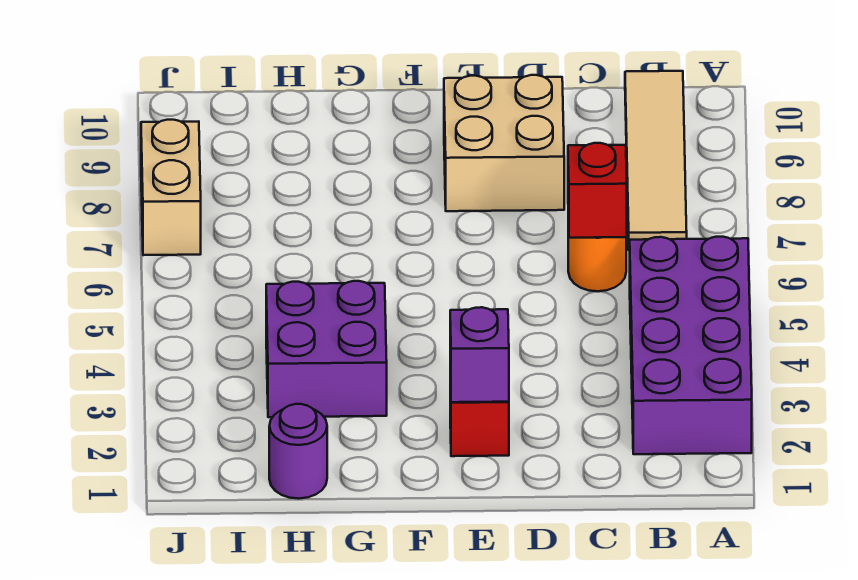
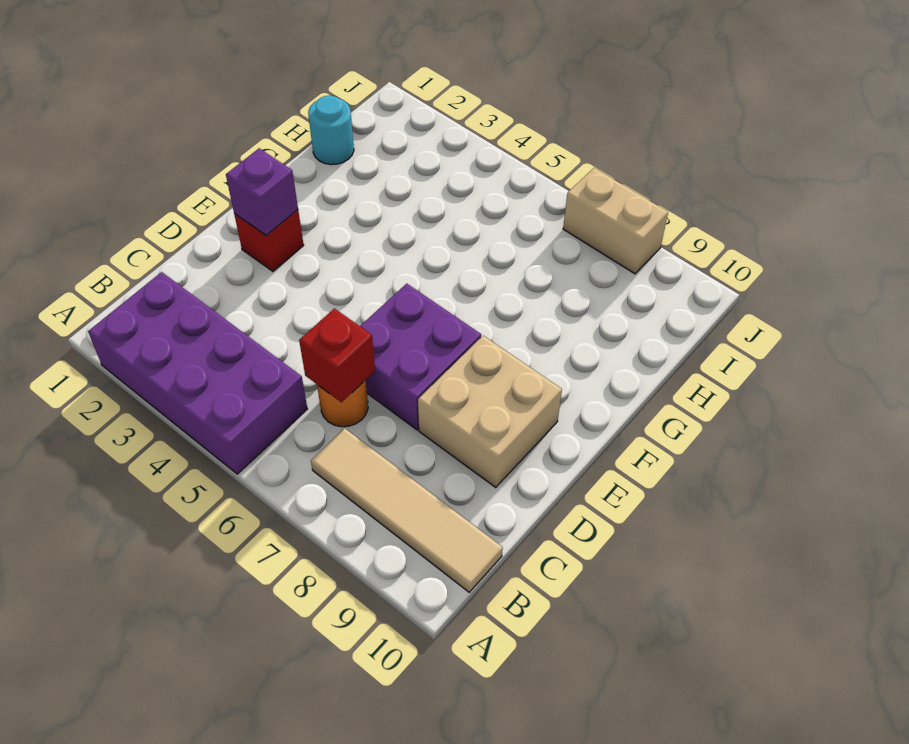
purple brick G3:H4 level 1 -> purple brick D6:E7 level 1
purple round brick H1 level 1 -> cyan round brick H1 level 1

